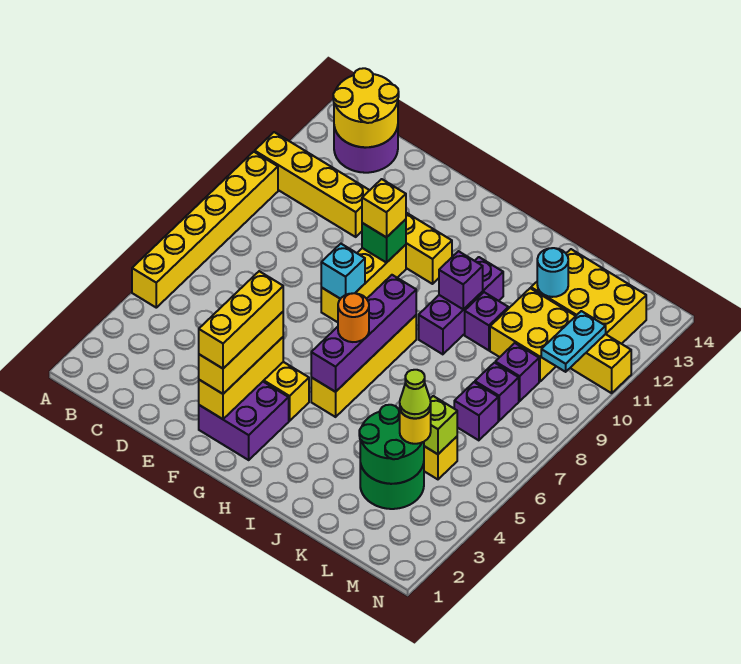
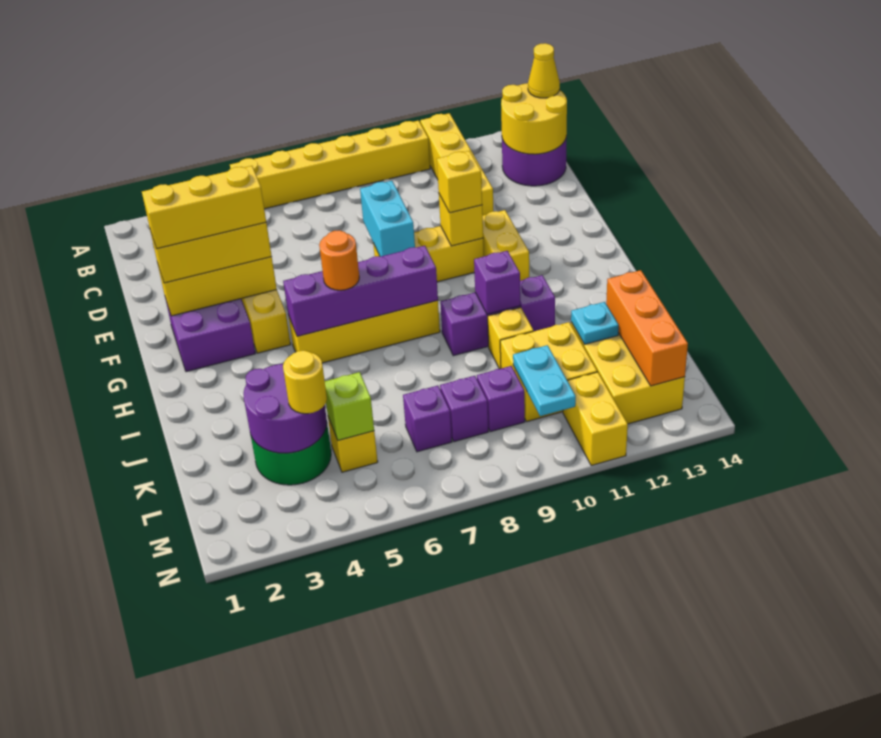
none -> yellow cone B14 level 3
cyan brick F8 level 2 -> cyan brick E8:F8 level 2
green brick F10 level 2 -> yellow brick F10 level 2
purple brick J10 level 1 -> yellow brick J10 level 1
green round brick K3:L4 level 2 -> purple round brick K3:L4 level 2
cyan round brick K12 level 2 -> cyan plate K12 level 2
none -> orange brick K13:M13 level 2
lime cone L4 level 4 -> none
cyan plate M10:M11 level 2 -> cyan plate L10:M10 level 2

